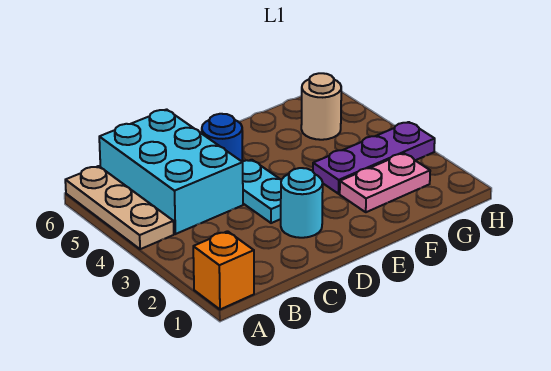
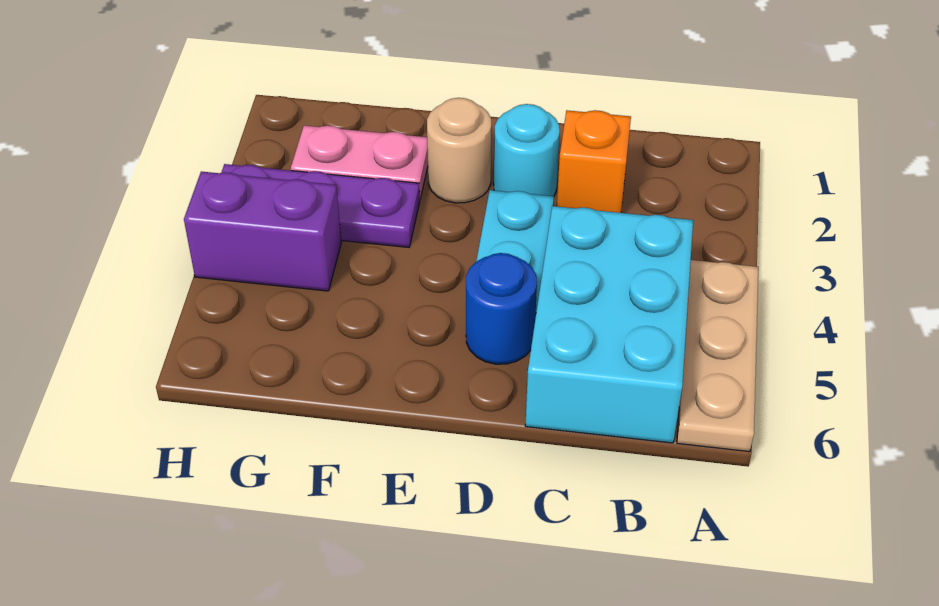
orange brick A1 level 1 -> orange brick C2 level 1
none -> purple brick G4:H4 level 1
tan round brick G5 level 1 -> tan round brick E2 level 1

